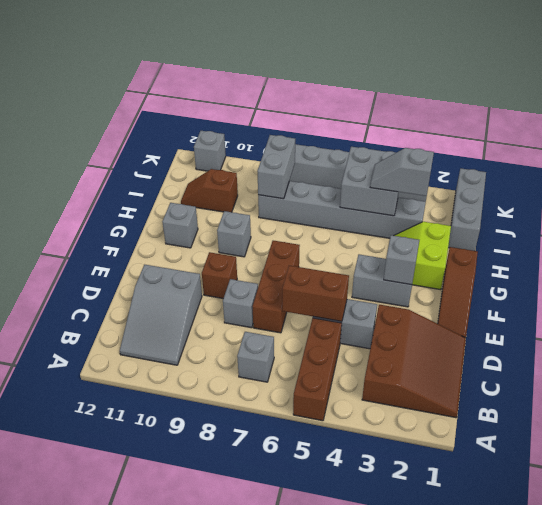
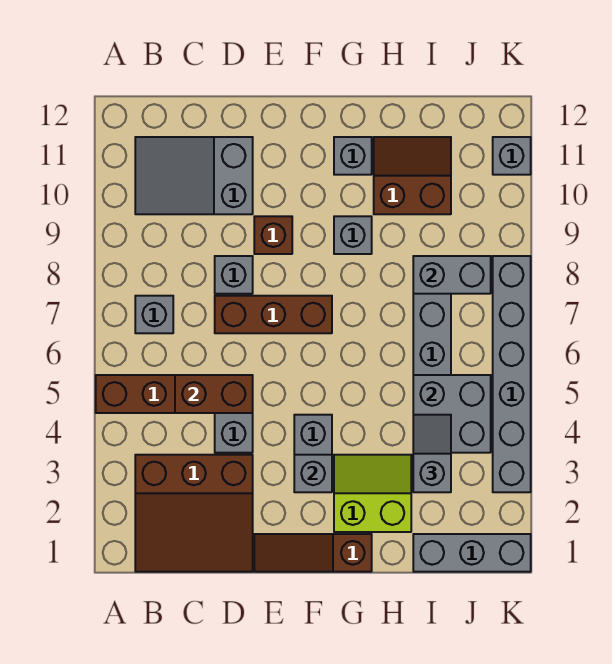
brown brick D5:D6 level 2 -> brown brick C5:D5 level 2
brown slope I10:I11 level 1 top 10 -> brown slope H10:I11 level 1 top 10

